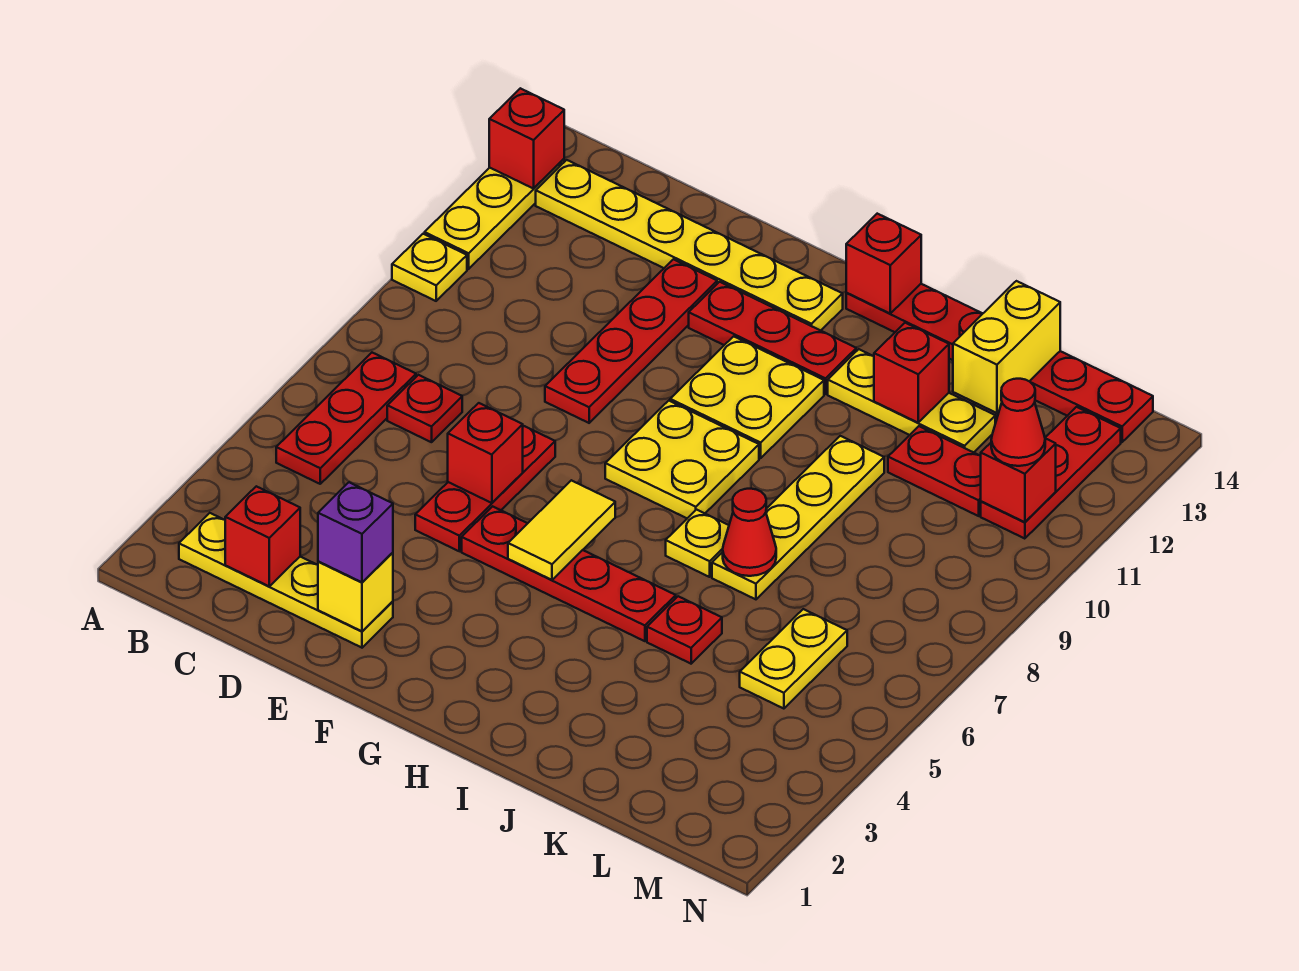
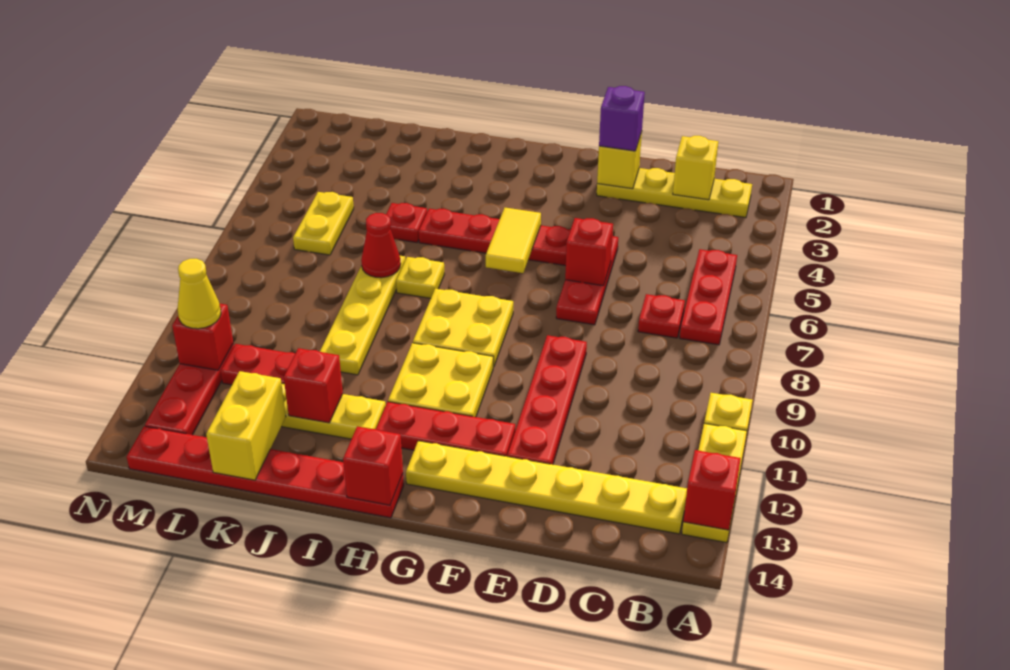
red brick C2 level 2 -> yellow brick C2 level 2
red cone M11 level 3 -> yellow cone M11 level 3

